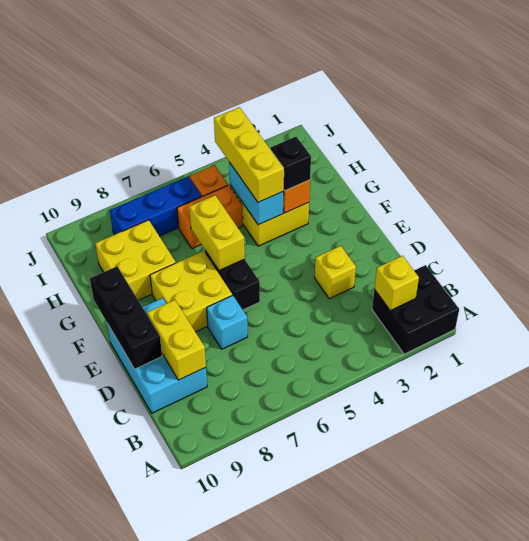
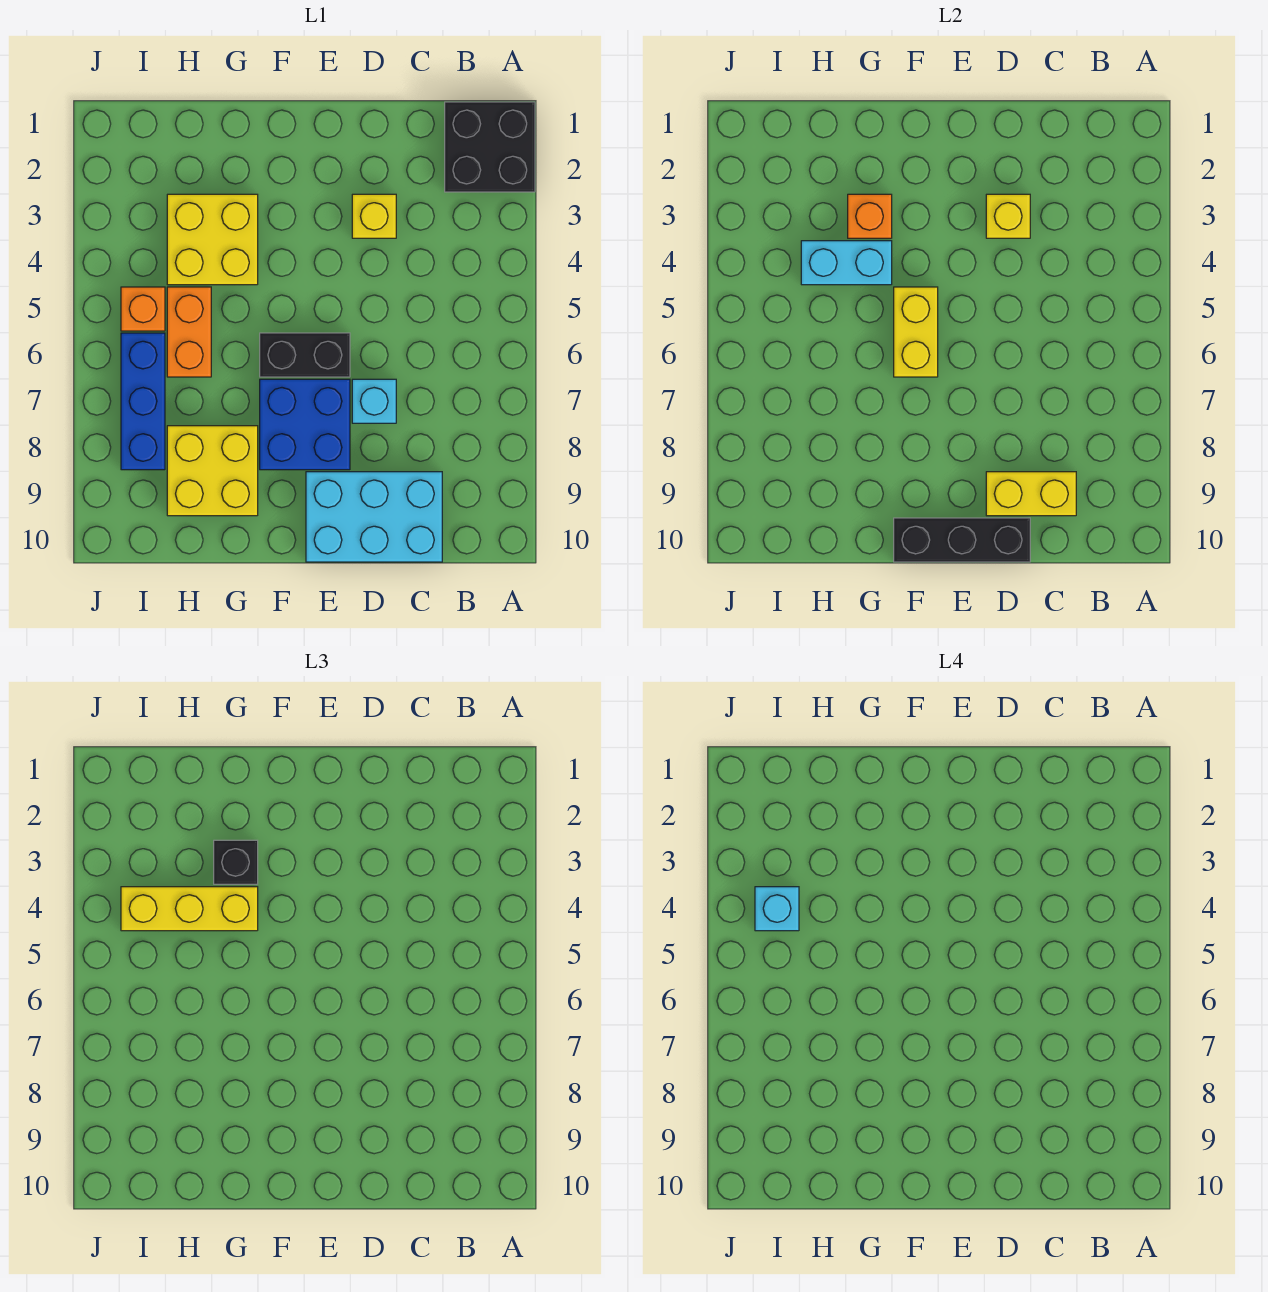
yellow brick B2 level 2 -> yellow brick D3 level 2
yellow brick E7:F8 level 1 -> blue brick E7:F8 level 1
yellow brick F6:G6 level 2 -> yellow brick F5:F6 level 2
none -> cyan brick I4 level 4

